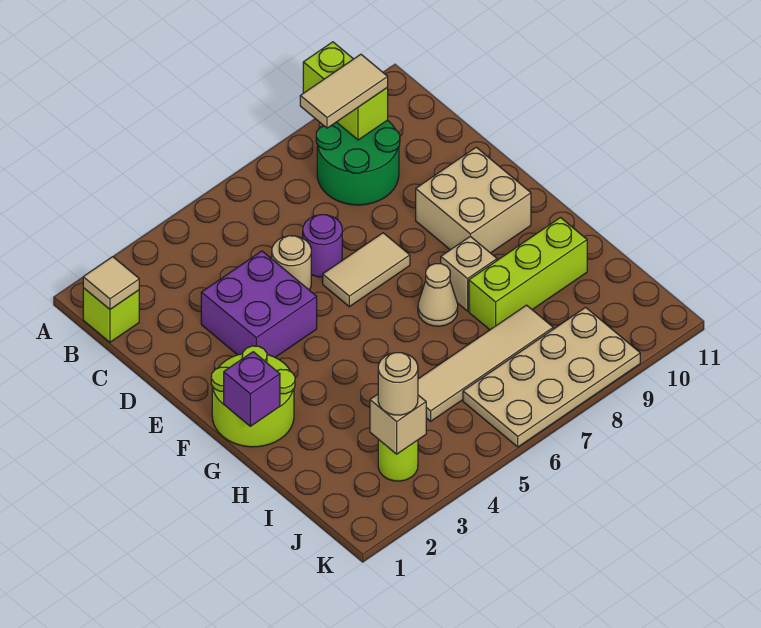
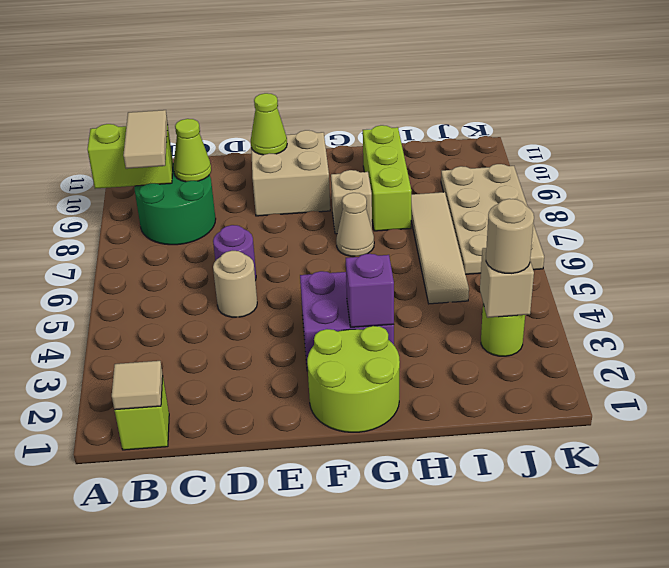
none -> lime cone C9 level 2
purple brick D3:E4 level 1 -> purple brick F3:G4 level 1
tan tile E6:E7 level 1 -> none
none -> lime cone E10 level 2
purple brick G1 level 2 -> purple brick G3 level 2

